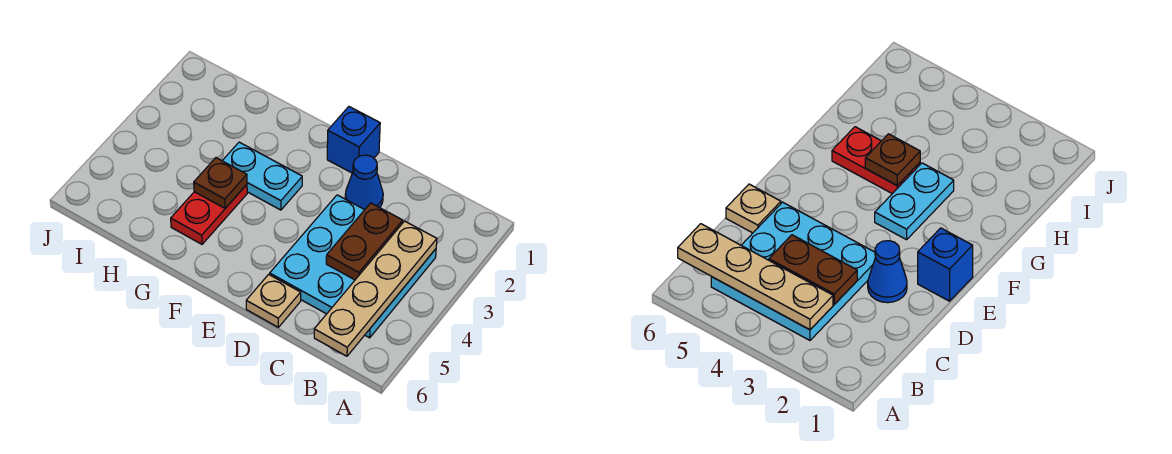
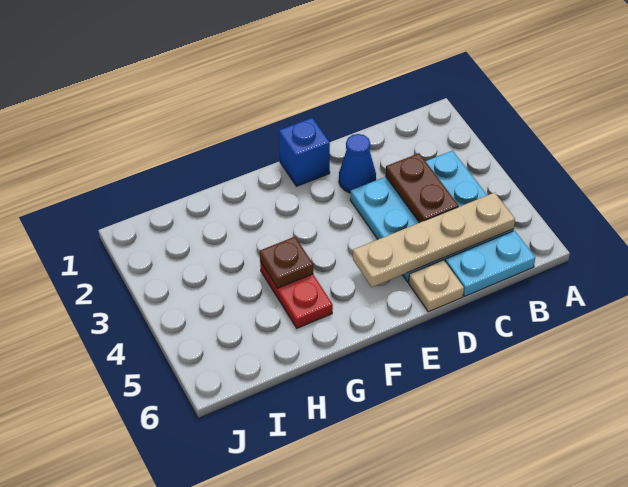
tan plate B3:B6 level 2 -> tan plate B5:E5 level 2
cyan plate F3:G3 level 1 -> cyan plate B6:C6 level 1

